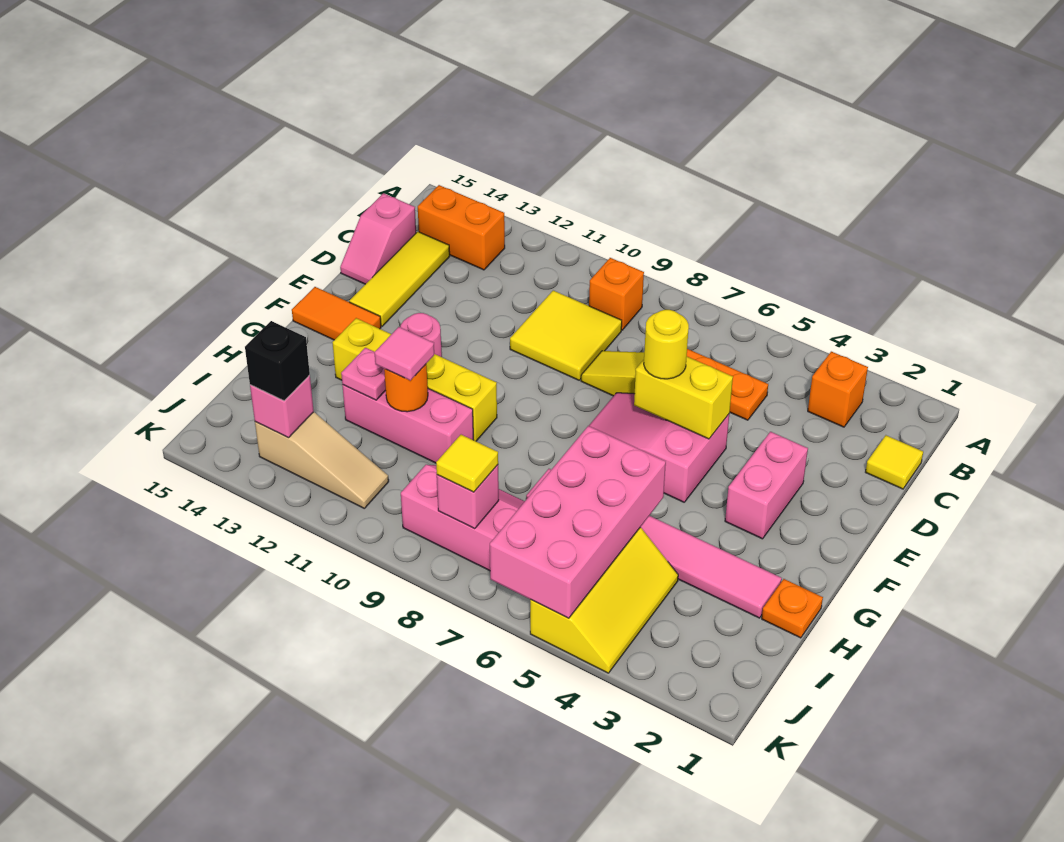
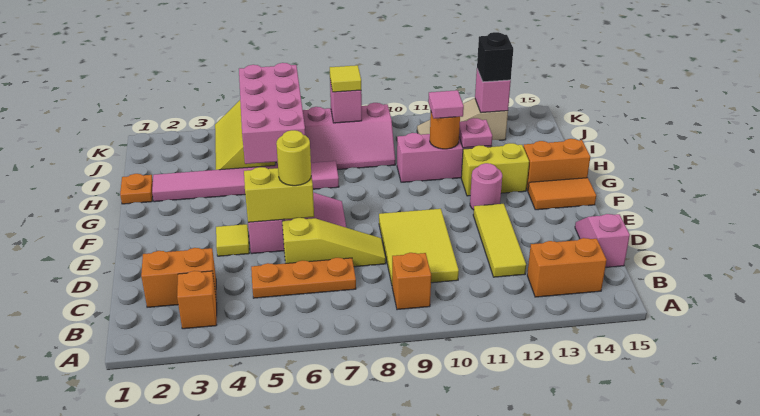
yellow tile C1 level 1 -> yellow tile E4 level 1
none -> orange brick C2:C3 level 1
yellow tile C9:D10 level 1 -> yellow tile C9:E10 level 1
yellow tile C14:E14 level 1 -> yellow tile C12:E12 level 1
pink brick E3:F3 level 1 -> none
yellow brick G10:G13 level 1 -> yellow brick G12:G13 level 1
none -> orange brick G14:G15 level 1

